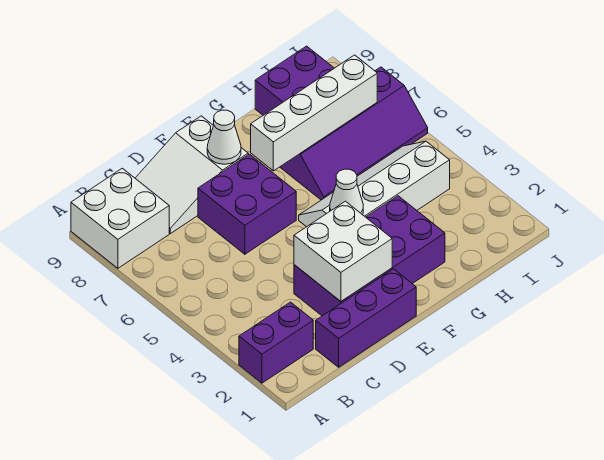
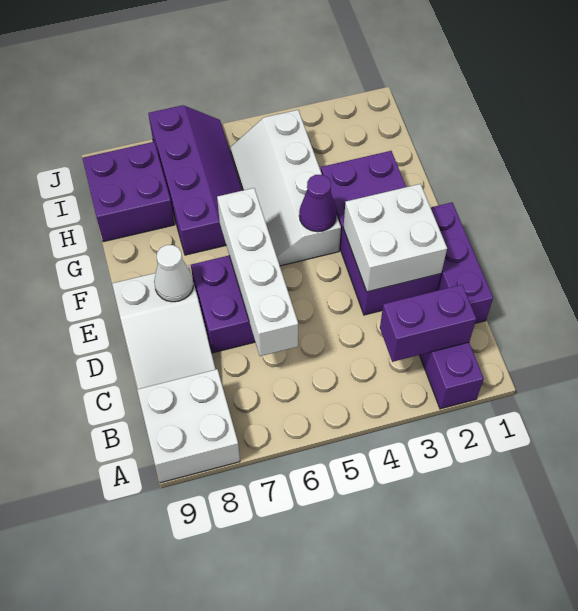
none -> purple brick B2:B3 level 2
white cone F4 level 2 -> purple cone F4 level 2
white brick F7:I7 level 2 -> white brick C6:F6 level 2

